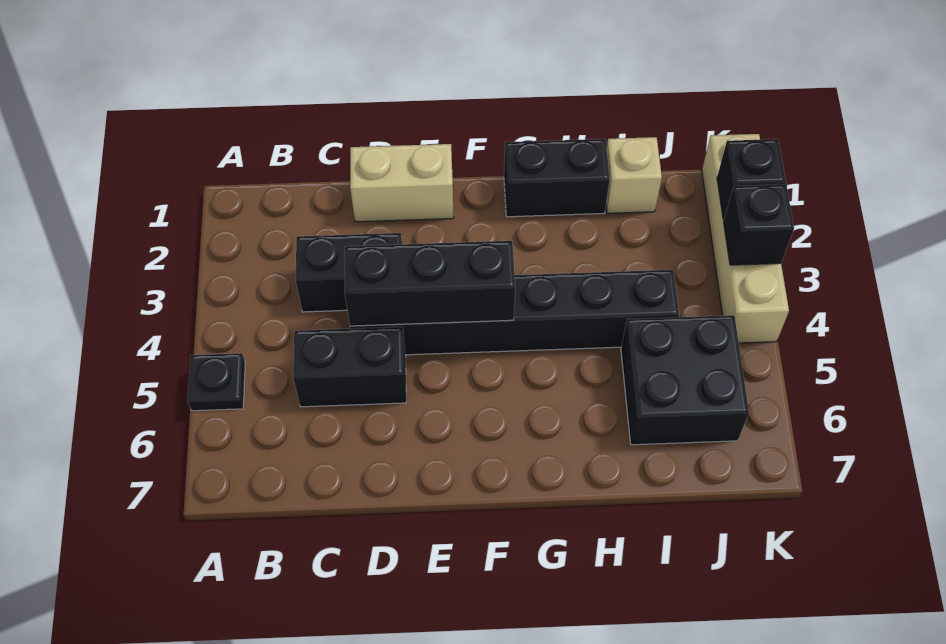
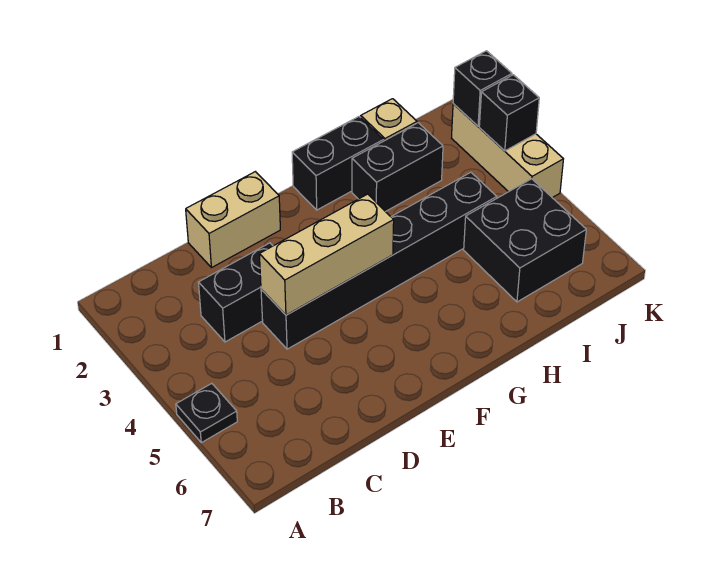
black brick C5:D5 level 1 -> black brick H2:I2 level 1
black brick D4:F4 level 2 -> tan brick D4:F4 level 2
tan brick K1:K4 level 1 -> tan brick K2:K4 level 1

